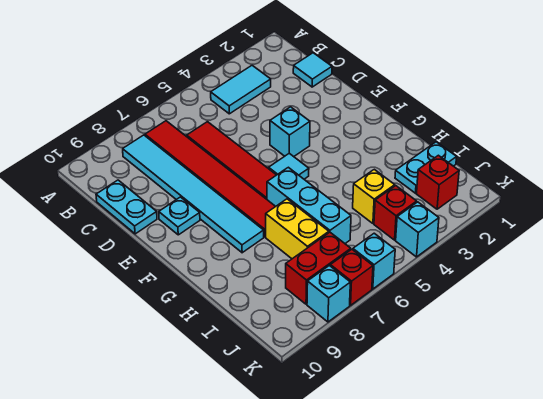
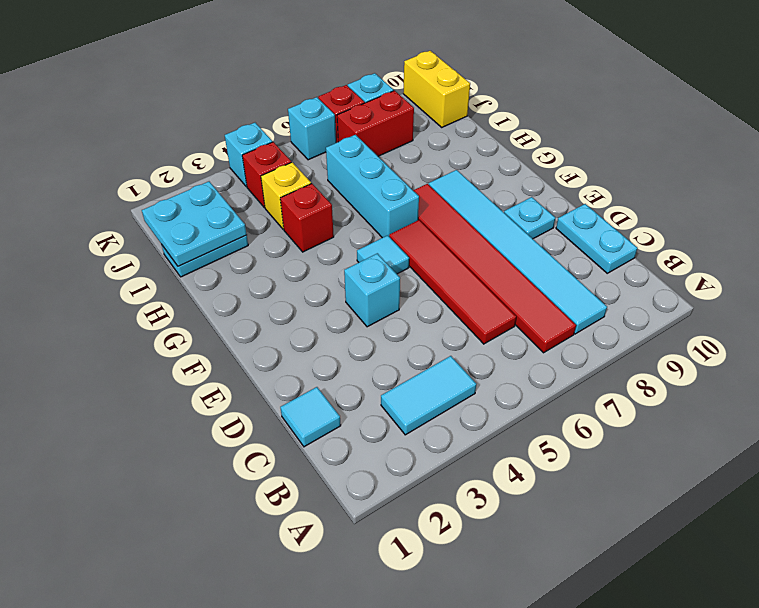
yellow brick H7:I7 level 1 -> yellow brick J10:K10 level 1
none -> cyan plate I1:J2 level 2
red brick J2 level 1 -> red brick H4 level 1

